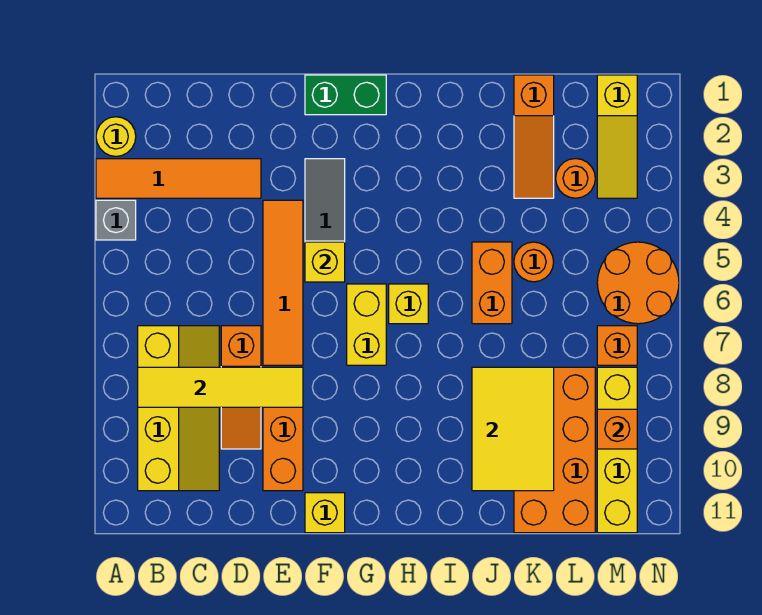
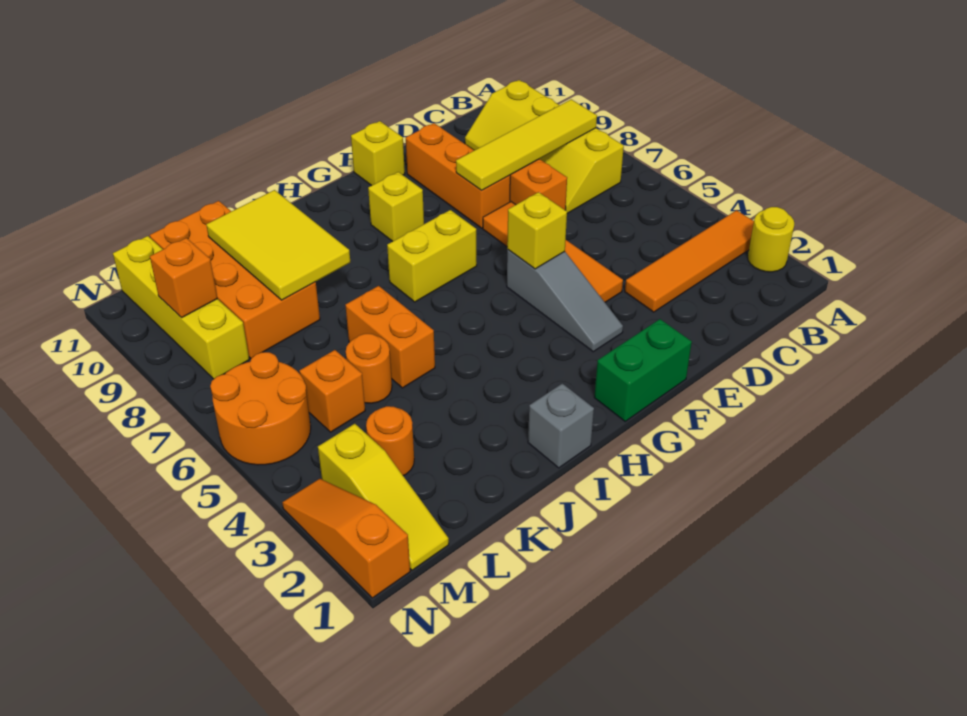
grey brick A4 level 1 -> grey brick I1 level 1
yellow brick G6:G7 level 1 -> yellow brick G7:H7 level 1
yellow brick H6 level 1 -> yellow brick G9 level 1
orange slope K1:K3 level 1 top 1 -> orange slope N1:N3 level 1 top 1
yellow slope M1:M3 level 1 top 1 -> yellow slope M1:M3 level 1 top 3
orange brick M7 level 1 -> orange brick L5 level 1

